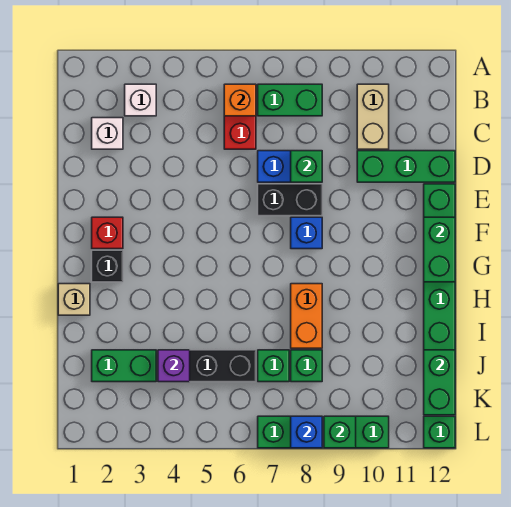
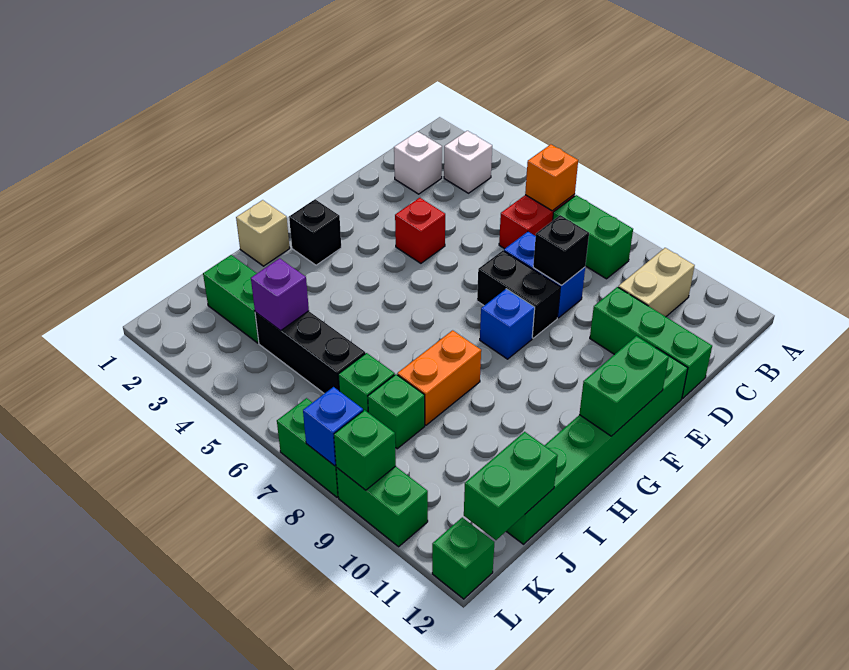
green brick D8 level 2 -> black brick D8 level 2
red brick F2 level 1 -> red brick E4 level 1

